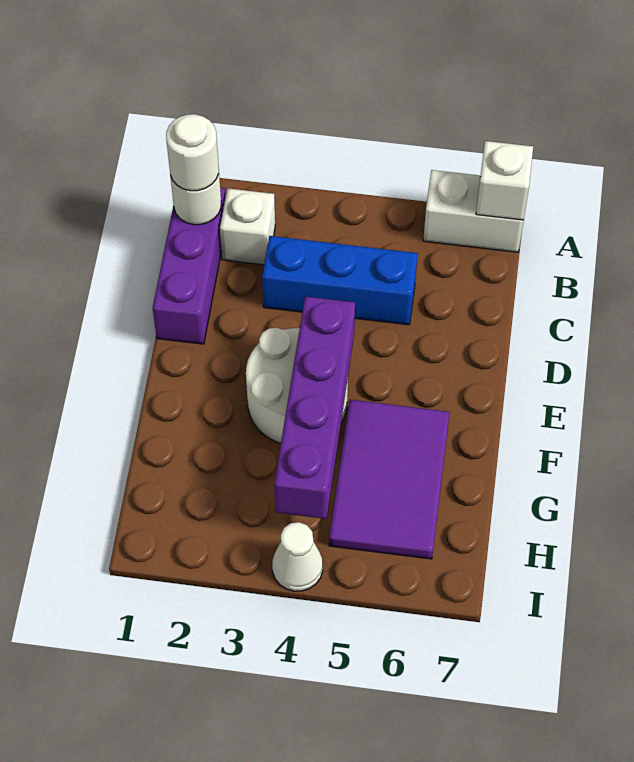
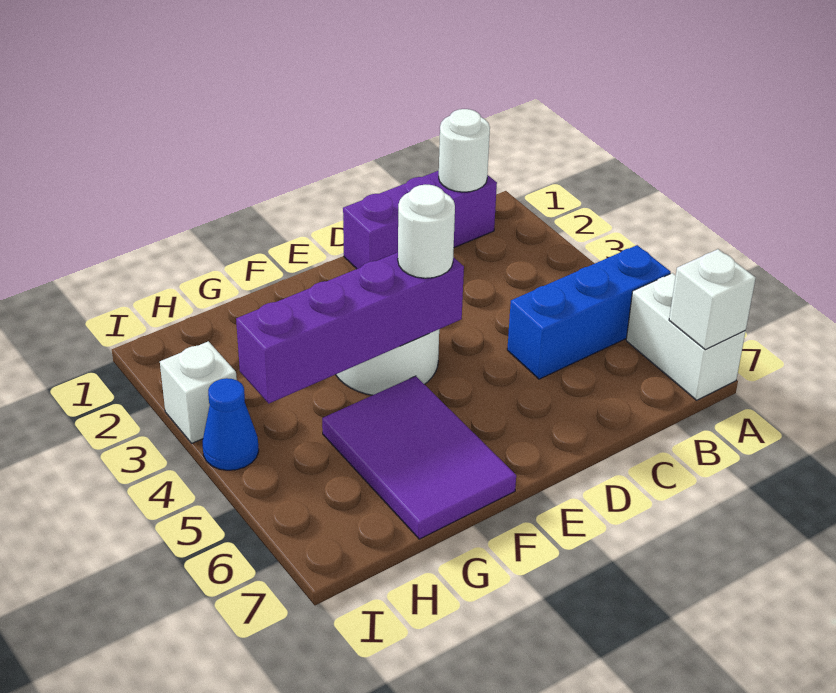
white round brick B1 level 3 -> white round brick E4 level 3
white brick B2 level 1 -> white brick I3 level 1
blue brick C3:C5 level 1 -> blue brick A5:C5 level 1
purple tile F5:H6 level 1 -> purple tile F5:G7 level 1
white cone I4 level 1 -> blue cone I4 level 1

